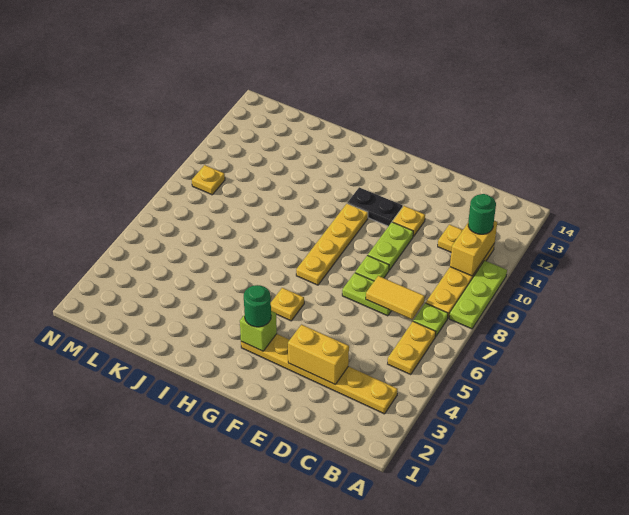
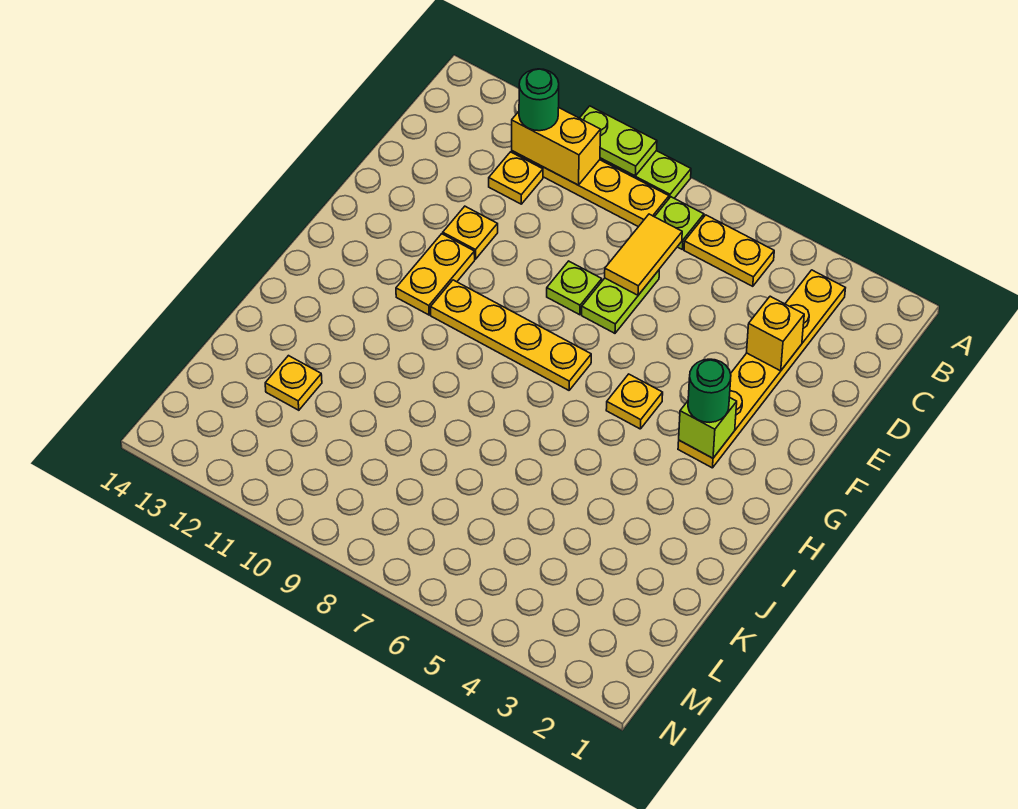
yellow brick D3:E3 level 2 -> yellow brick D3 level 2
lime plate E9:E10 level 1 -> lime plate A9:A10 level 2
black plate F11:G11 level 1 -> yellow plate F11:G11 level 1
yellow plate M9 level 1 -> yellow plate K12 level 1

